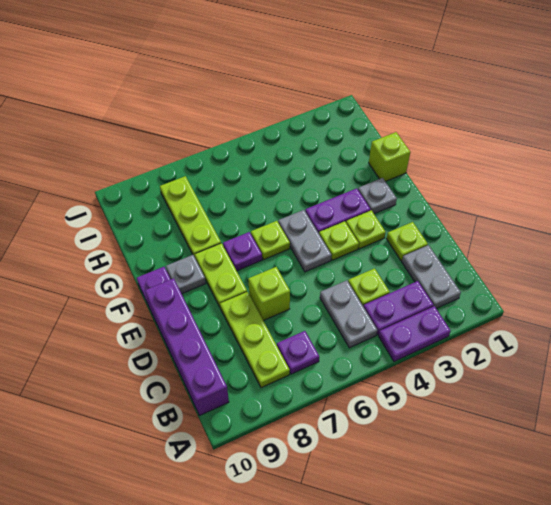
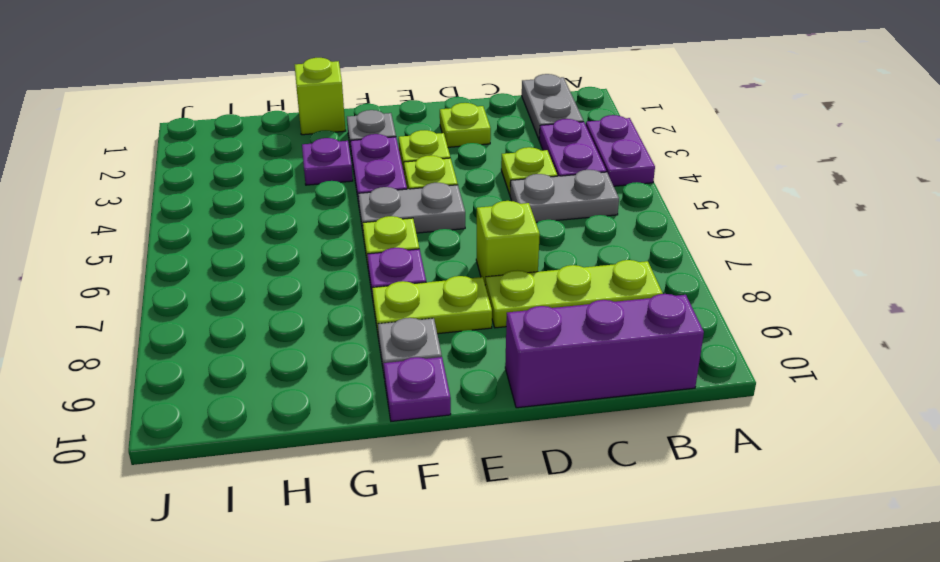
grey plate B2:C2 level 1 -> grey plate B1:B2 level 1
purple plate B7 level 1 -> purple plate G3 level 1
purple brick B10:E10 level 1 -> purple brick B10:D10 level 1
lime plate G8:I8 level 1 -> none

